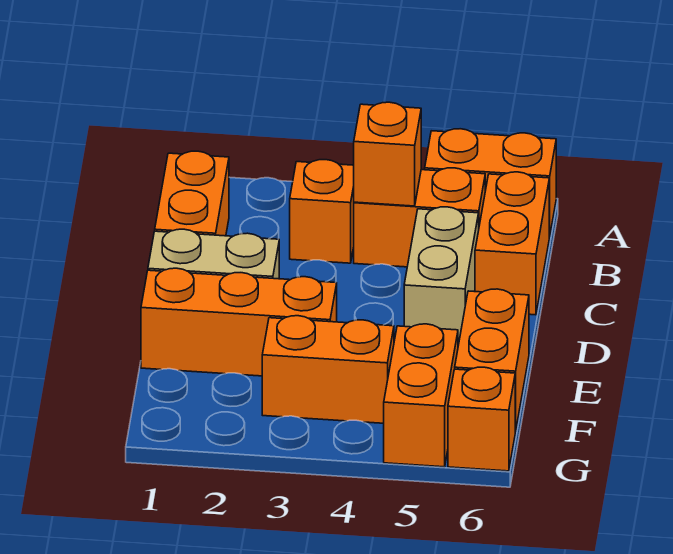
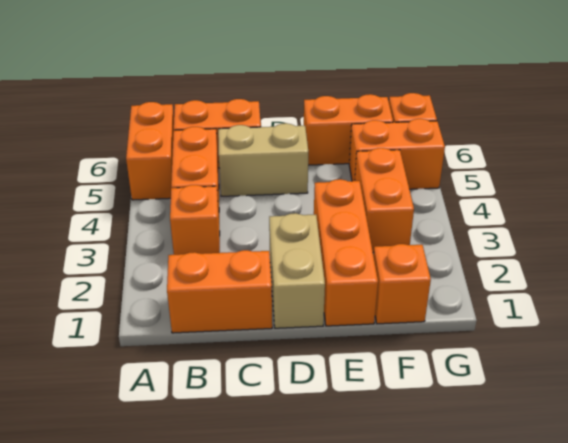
orange brick B4 level 2 -> orange brick F1 level 1

